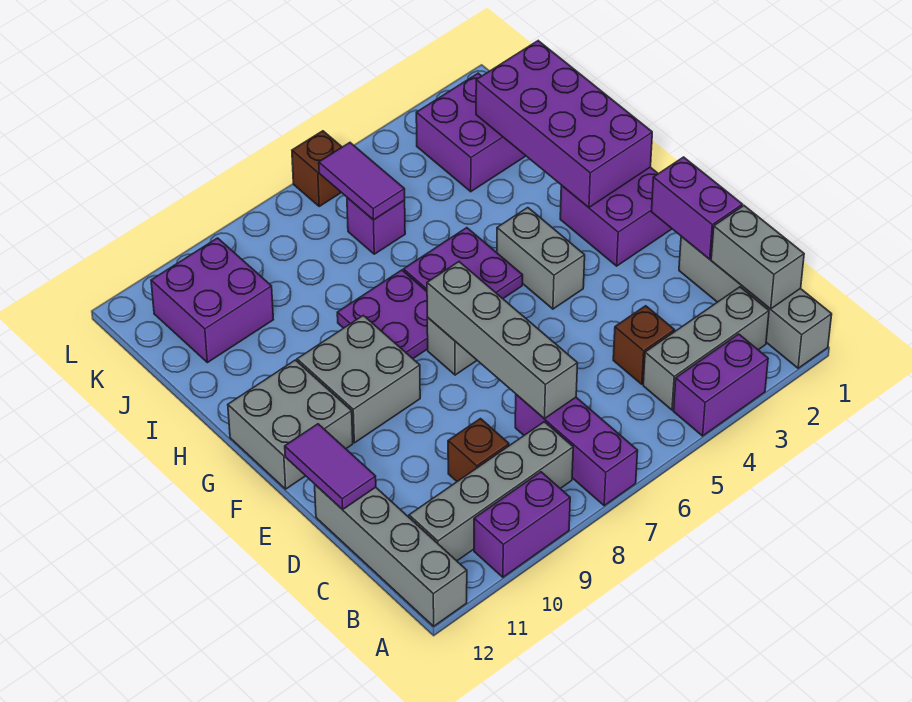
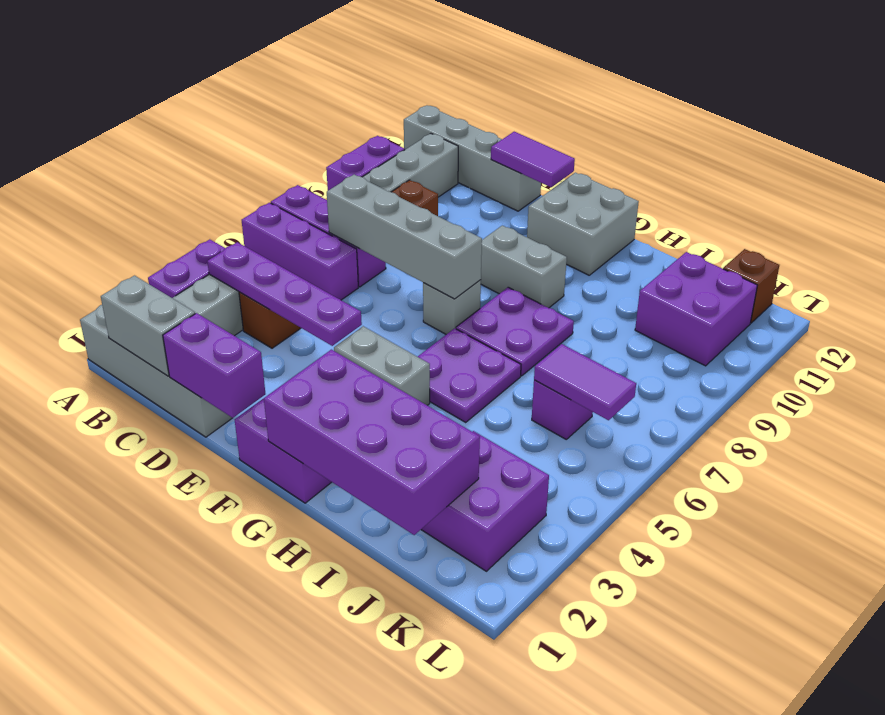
none -> purple brick A6:C6 level 1
none -> purple plate B4:E4 level 2
grey brick F9:G10 level 1 -> grey brick F9:G9 level 1
brown brick L6 level 1 -> brown brick K12 level 1

